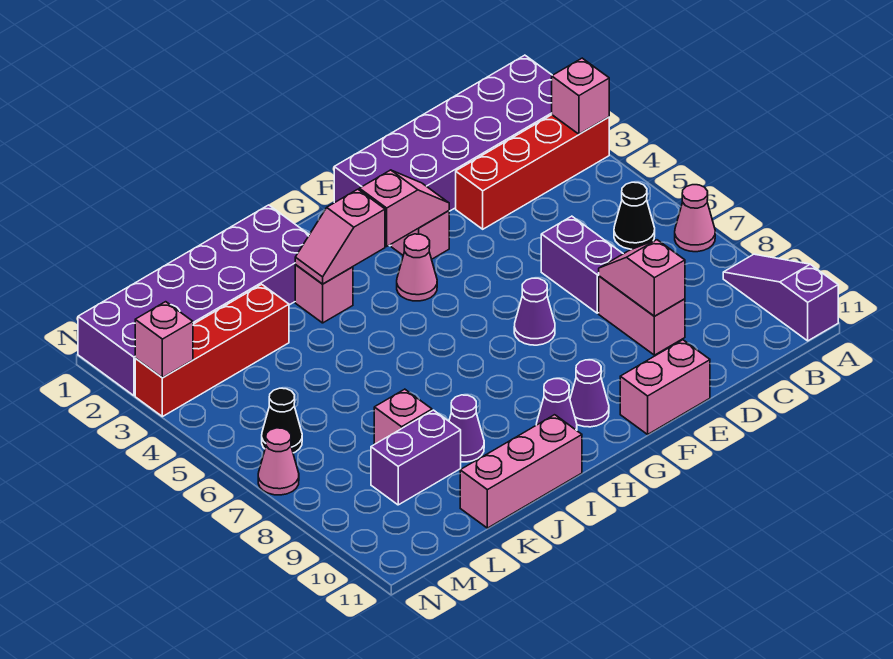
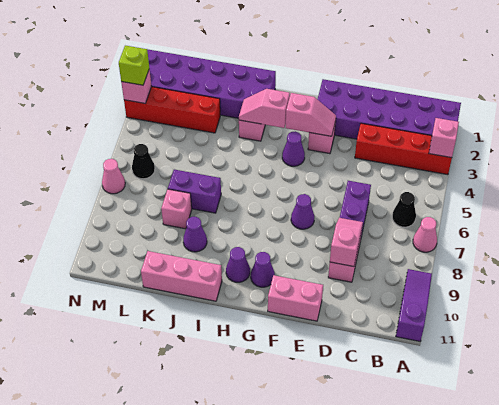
pink cone G4 level 1 -> purple cone G4 level 1
purple brick K9:L9 level 1 -> purple brick J7:K7 level 1
none -> lime brick N3 level 3

